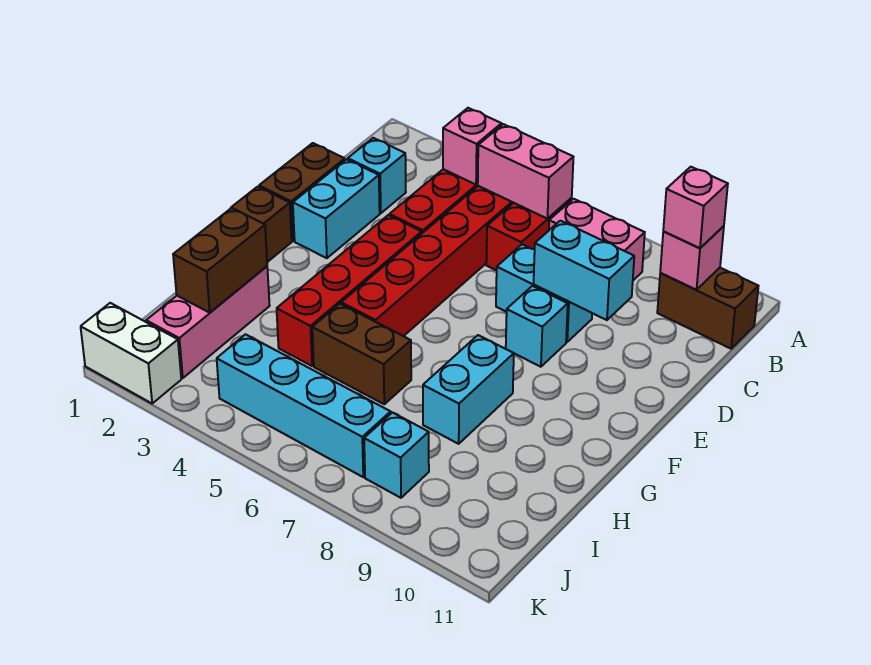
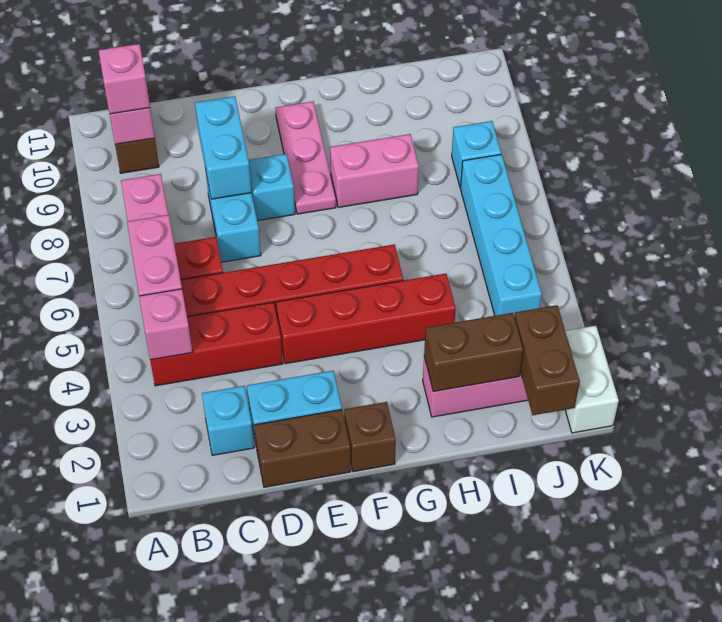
none -> pink plate F8:F10 level 1
cyan brick G8:H8 level 1 -> pink brick G8:H8 level 1
brown brick H5:H6 level 1 -> brown brick J1:J2 level 2

